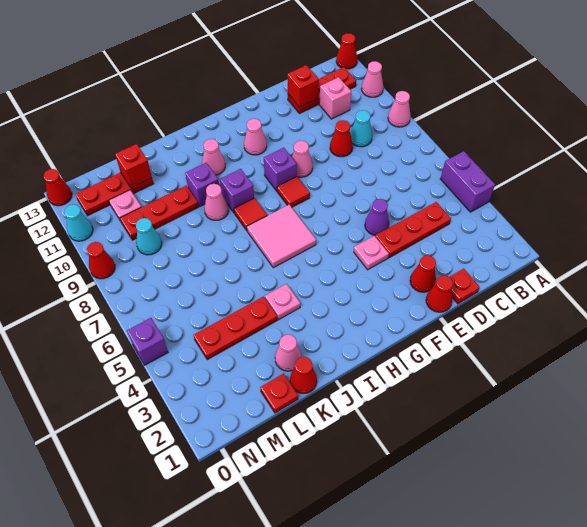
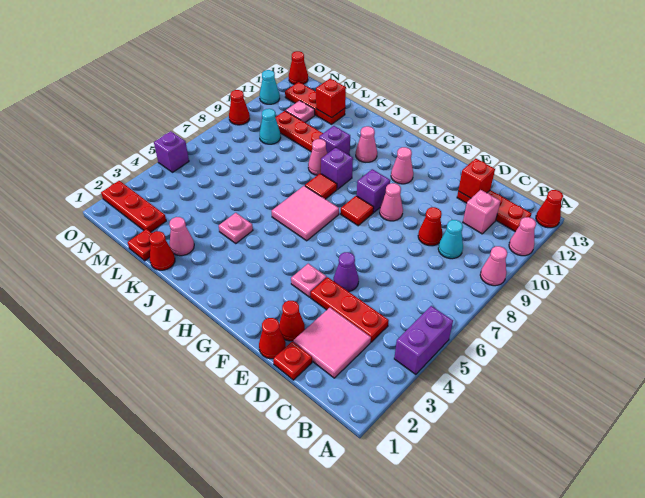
none -> pink tile C2:D3 level 1
red plate K4:M4 level 1 -> red plate M2:O2 level 1

